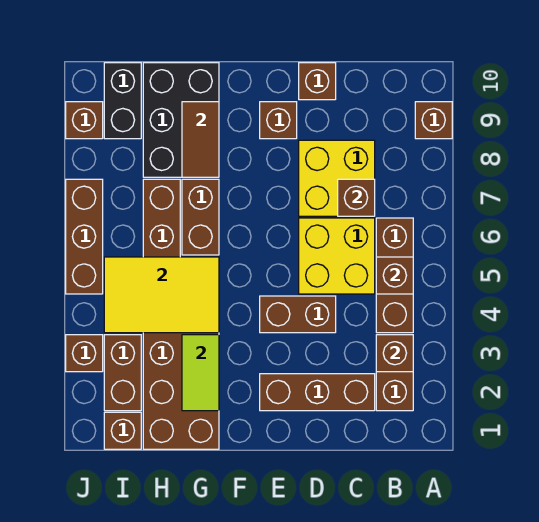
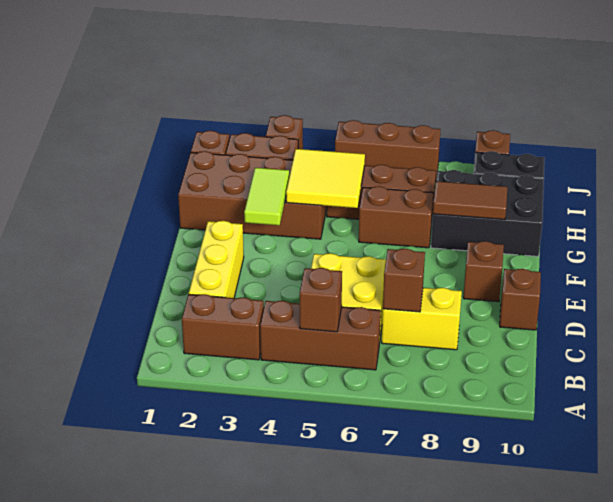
brown brick A9 level 1 -> none
brown brick B3 level 2 -> none
brown brick C2:E2 level 1 -> yellow brick C2:E2 level 1
yellow brick C7:D8 level 1 -> yellow brick C7:C8 level 1
brown brick D4:E4 level 1 -> none
lime tile G2:G3 level 2 -> lime tile F3:G3 level 2
yellow tile G4:I5 level 2 -> yellow tile G4:H5 level 2

